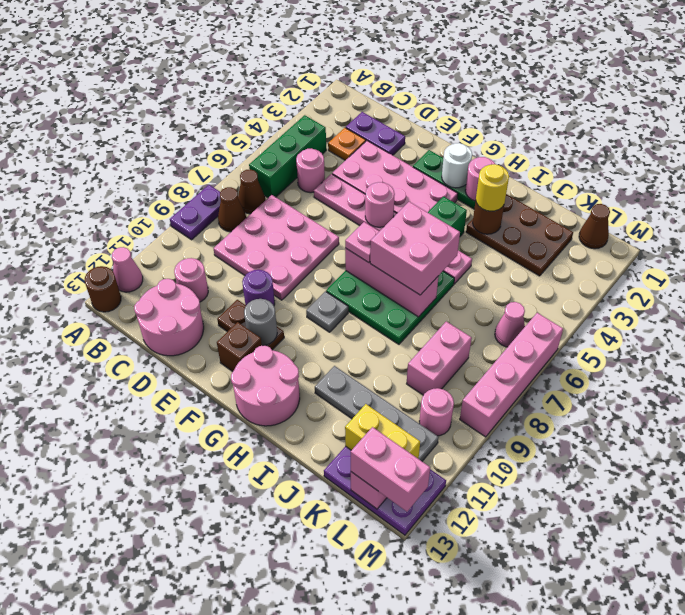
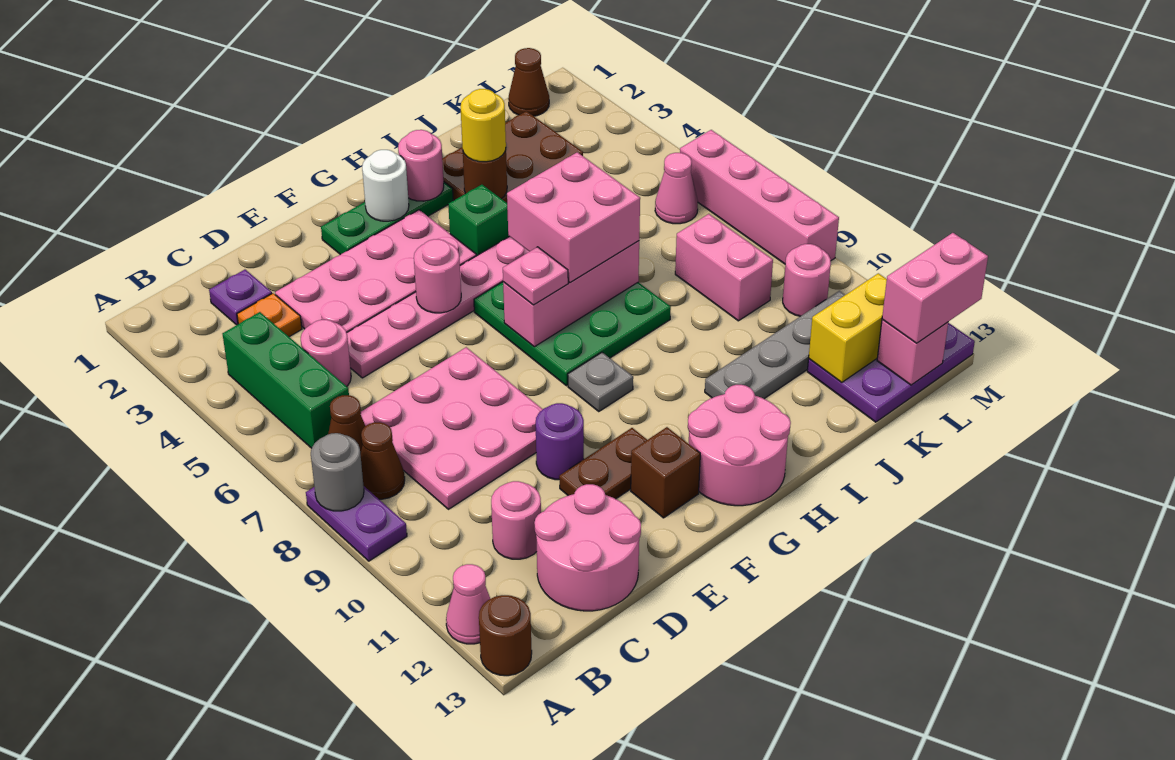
purple plate C2:D2 level 1 -> purple plate C2 level 1
grey round brick F11 level 2 -> grey round brick A8 level 2

